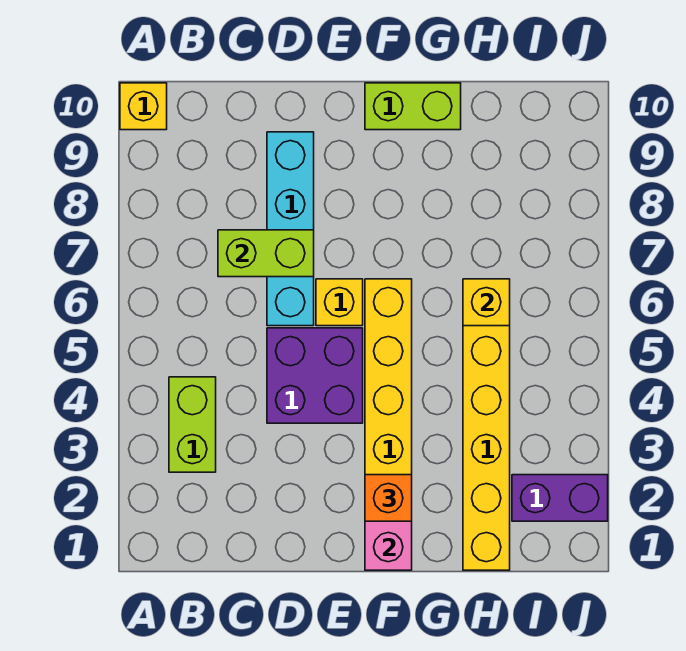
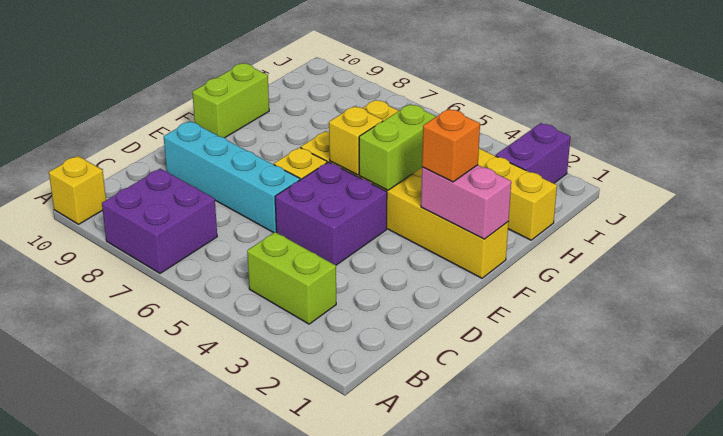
none -> purple brick A7:B8 level 1
lime brick C7:D7 level 2 -> lime brick F4:G4 level 2
yellow brick H6 level 2 -> yellow brick F5 level 2

